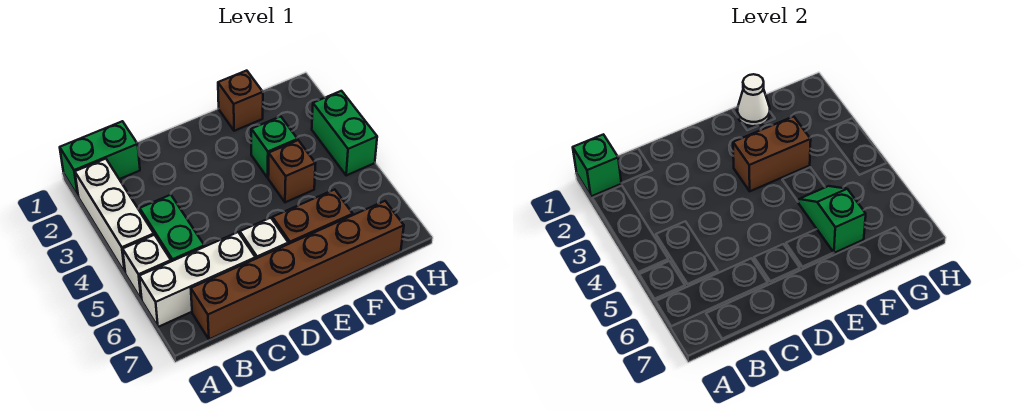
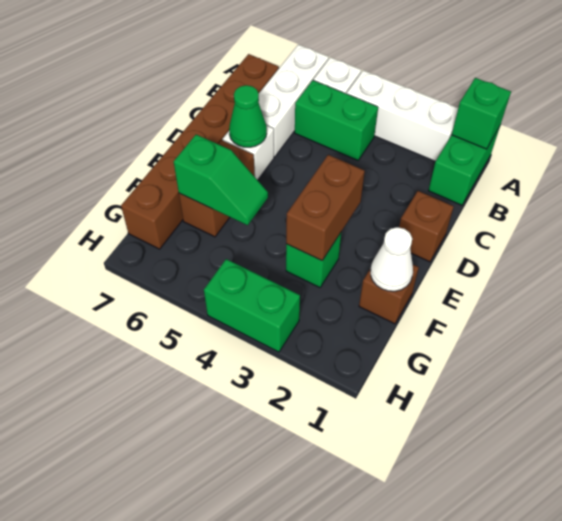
none -> green cone D6 level 2
brown brick F4 level 1 -> brown brick D1 level 1

